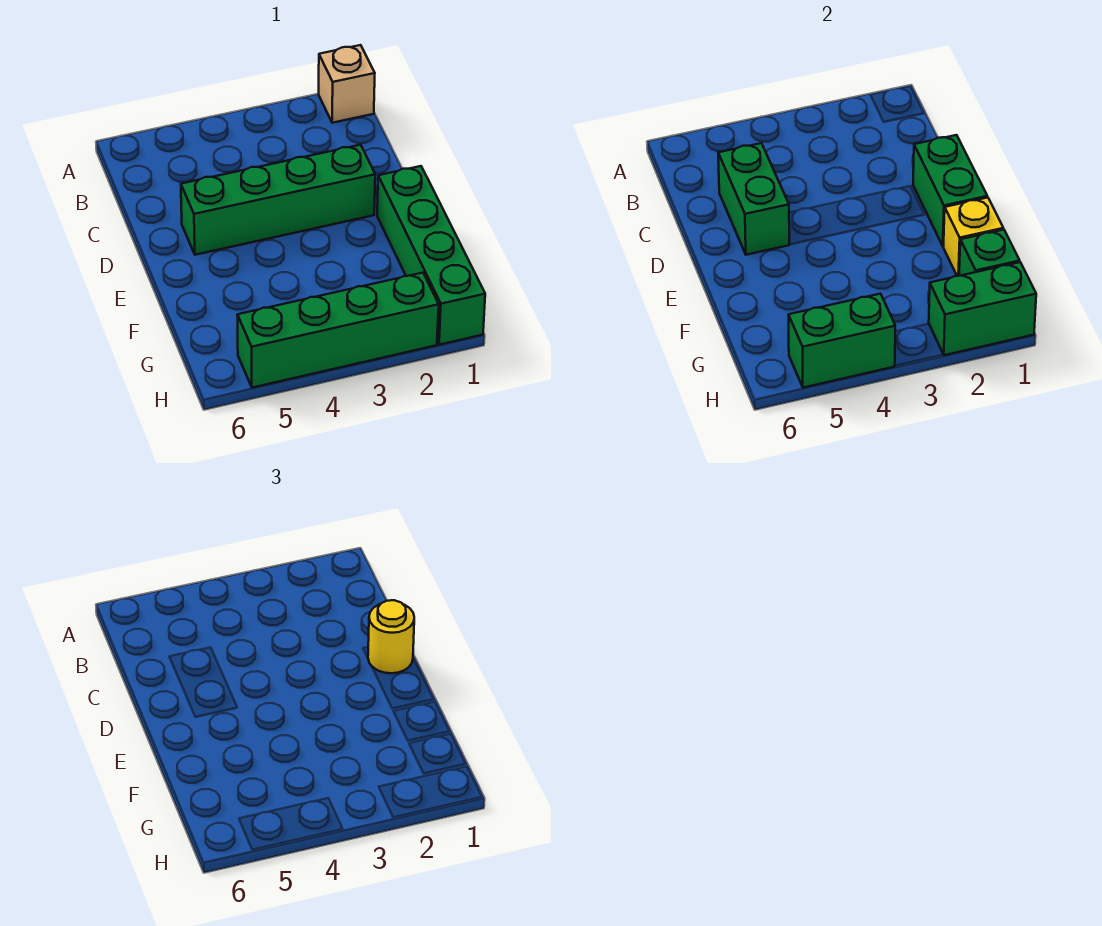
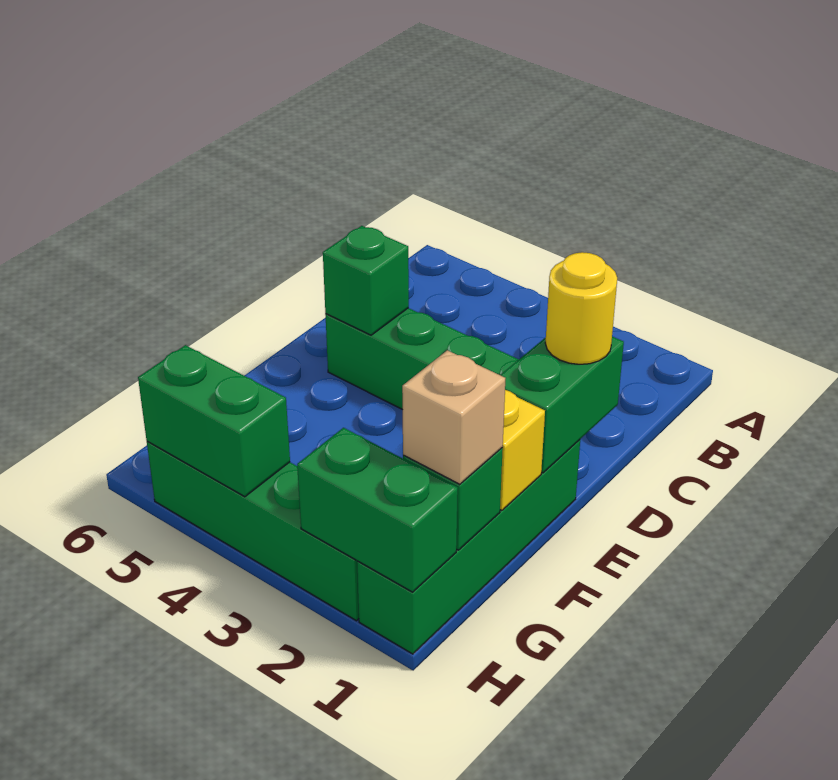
tan brick A1 level 1 -> tan brick G1 level 3
green brick C5:D5 level 2 -> green brick D5 level 2

